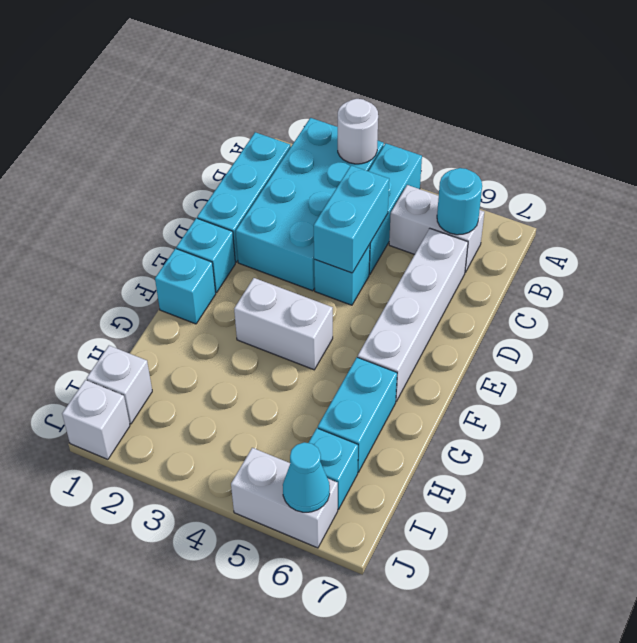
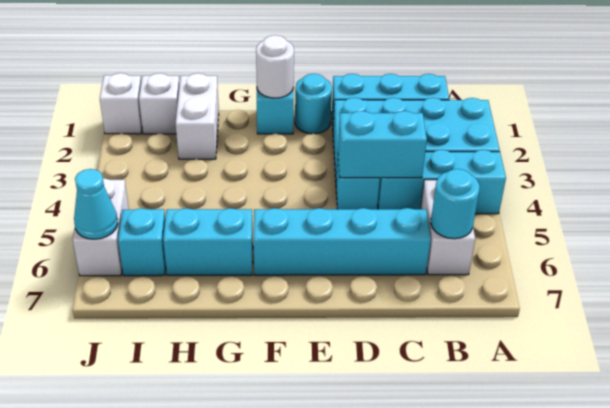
white round brick A3 level 2 -> white round brick F1 level 2
white brick C6:F6 level 1 -> cyan brick C6:F6 level 1
cyan brick E1 level 1 -> cyan round brick E1 level 1
white brick F3:F4 level 1 -> white brick H1:H2 level 1

